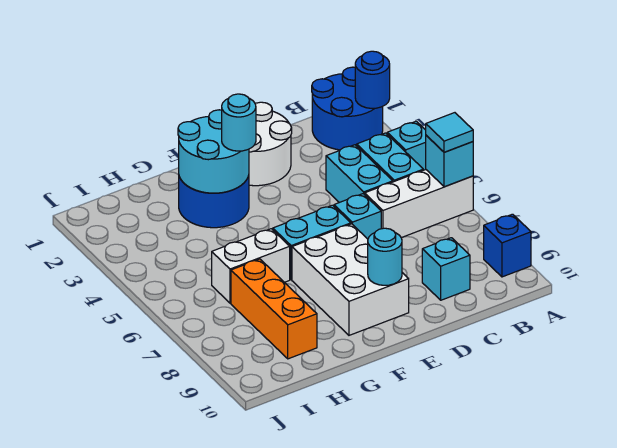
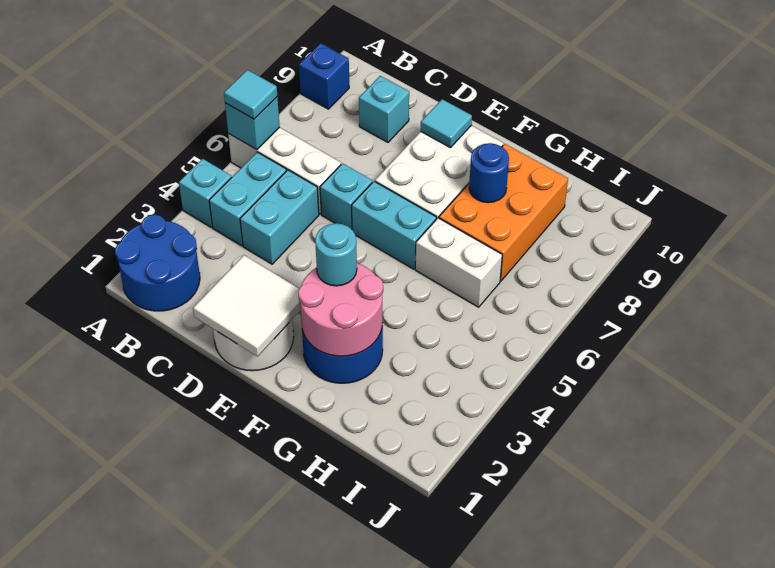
blue round brick A2 level 2 -> blue round brick G8 level 2
none -> white tile D1:E2 level 2
cyan round brick E9 level 2 -> cyan tile E9 level 2
cyan round brick F2:G3 level 2 -> pink round brick F2:G3 level 2
orange brick H7:H9 level 1 -> orange brick G7:H9 level 1

